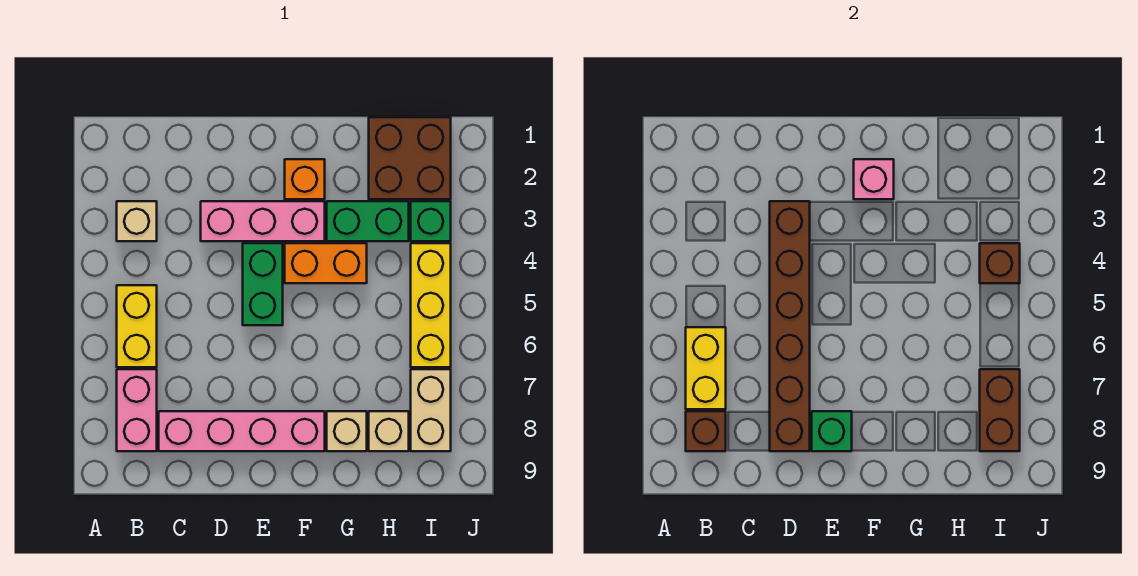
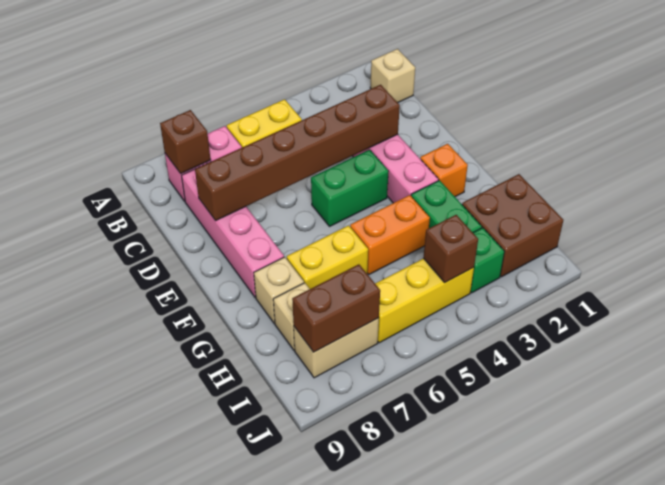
tan brick B3 level 1 -> tan brick B1 level 1
yellow brick B6:B7 level 2 -> yellow brick G6:G7 level 1
green brick E8 level 2 -> none
pink brick F2 level 2 -> none
orange brick F4:G4 level 1 -> orange brick G4:G5 level 1

